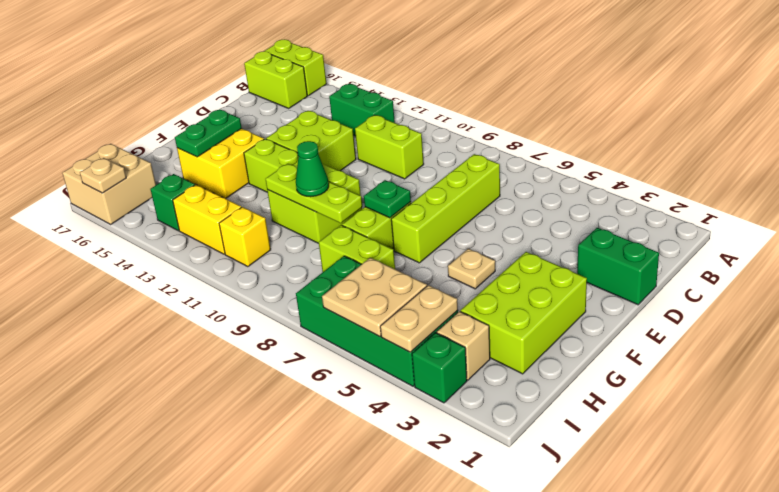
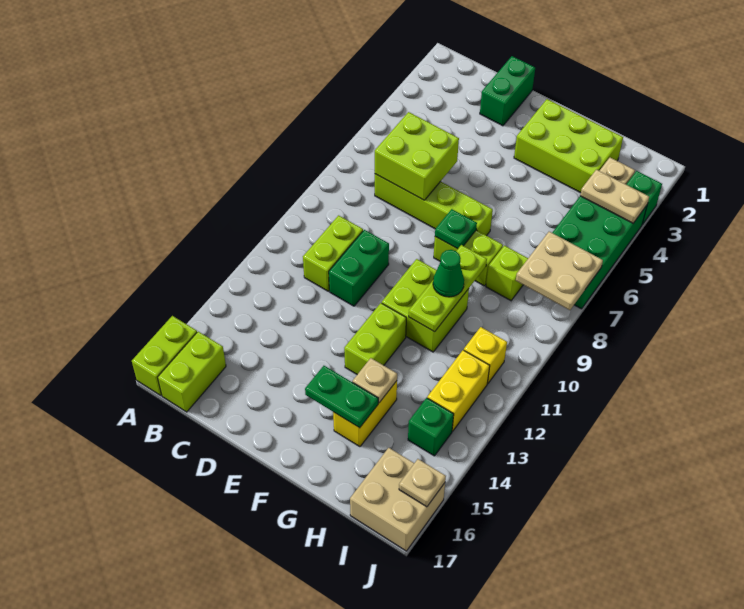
green brick B12:B13 level 1 -> green brick D10:D11 level 1
lime brick D12:E13 level 1 -> lime brick C6:D7 level 2
tan plate F5 level 1 -> tan plate G14 level 2
yellow brick F14:G15 level 1 -> yellow brick G14:G15 level 1
lime brick H7:H8 level 1 -> lime brick H8 level 1
tan plate I5:J6 level 2 -> tan plate I7:J8 level 2

